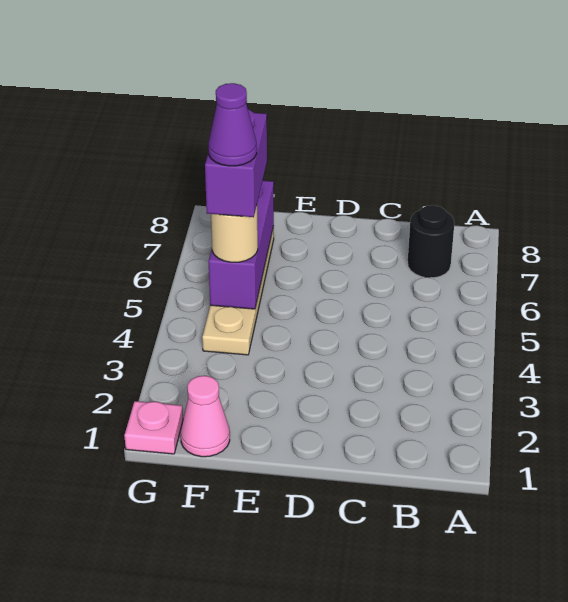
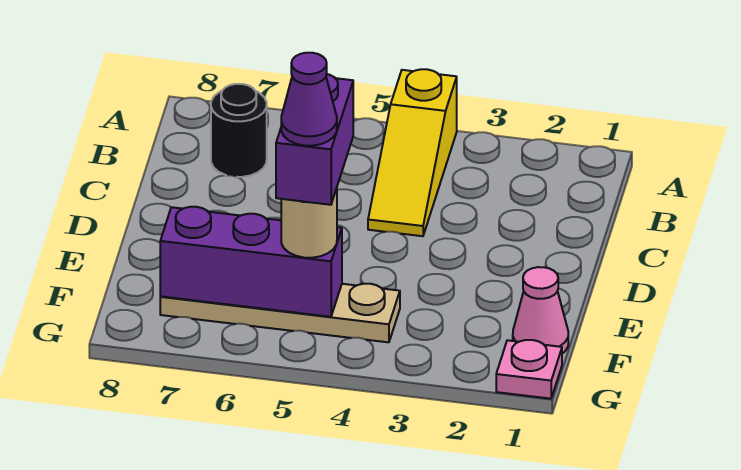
none -> yellow slope A4:C4 level 1 top A
purple brick F5:F6 level 4 -> purple brick E5:F5 level 4

